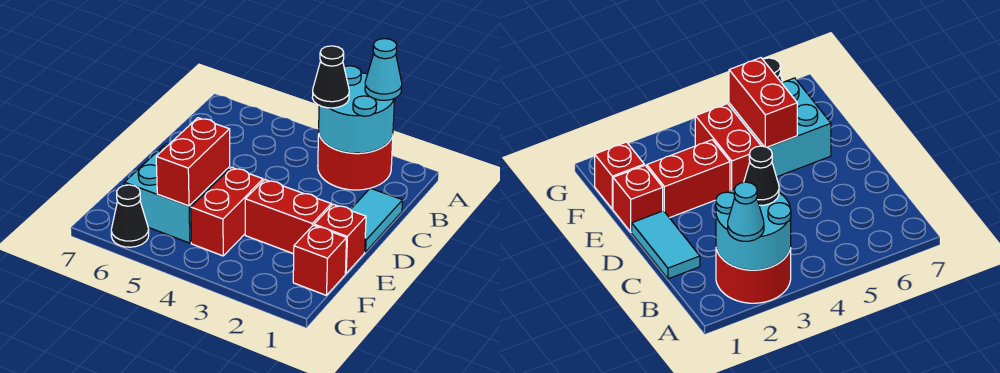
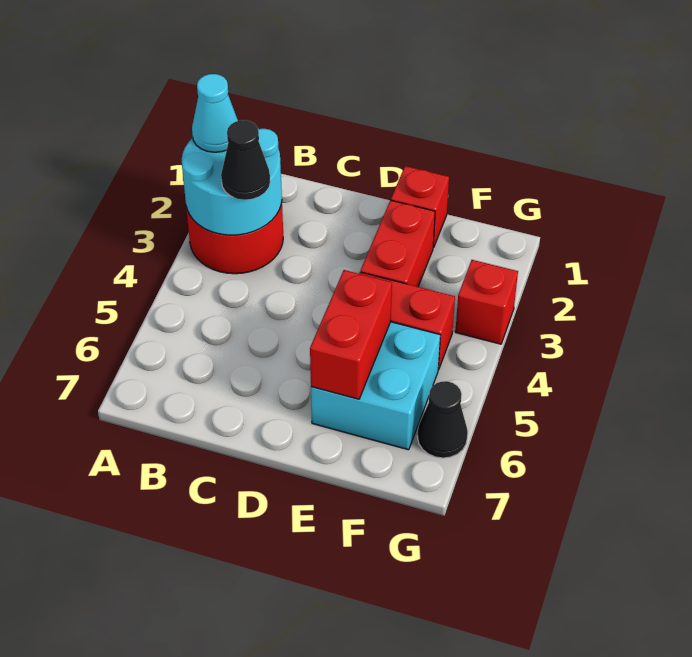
cyan tile C1:D1 level 1 -> none
red brick E5:F5 level 2 -> red brick E5:E6 level 2
red brick F1 level 1 -> red brick G3 level 1

